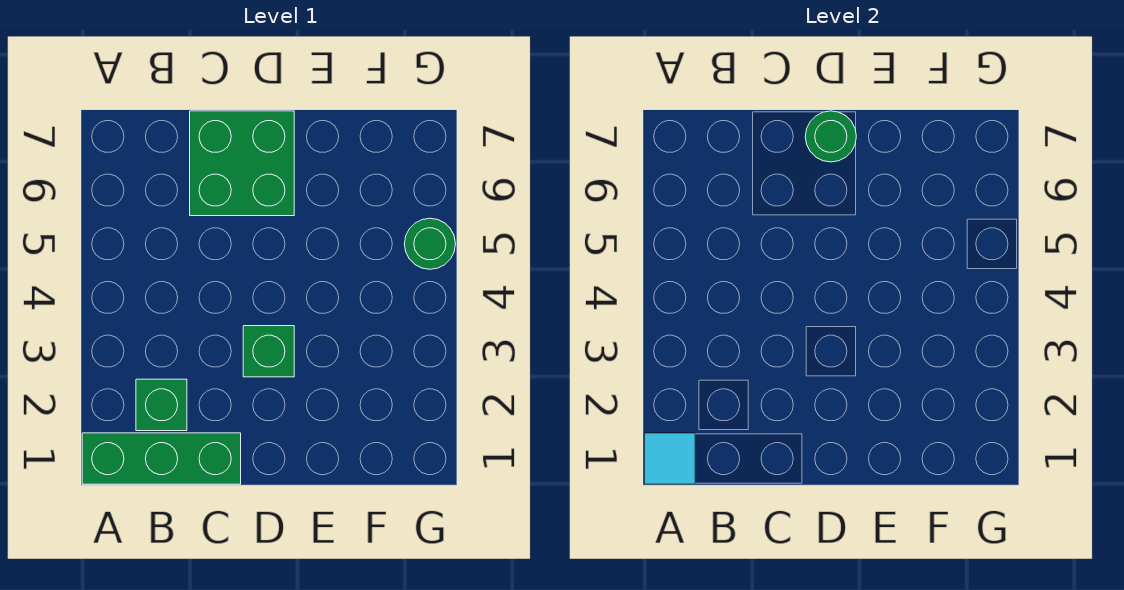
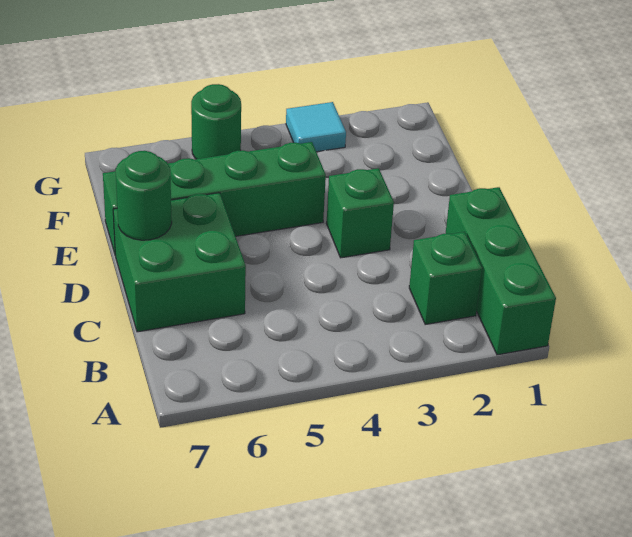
cyan tile A1 level 2 -> cyan tile G3 level 1
none -> green brick E4:E7 level 1

